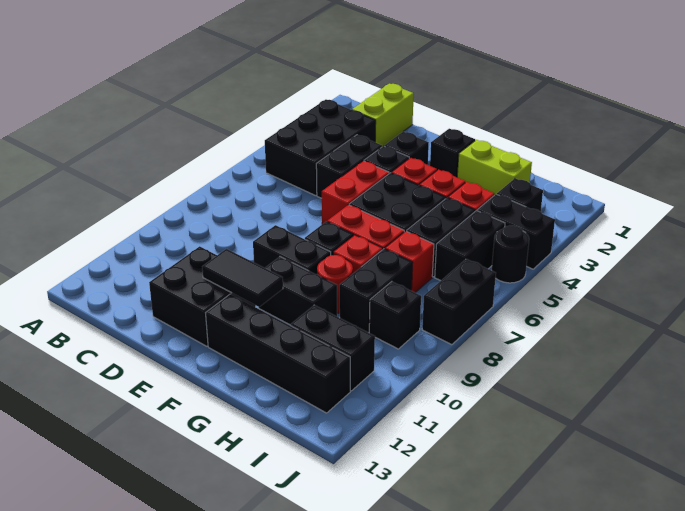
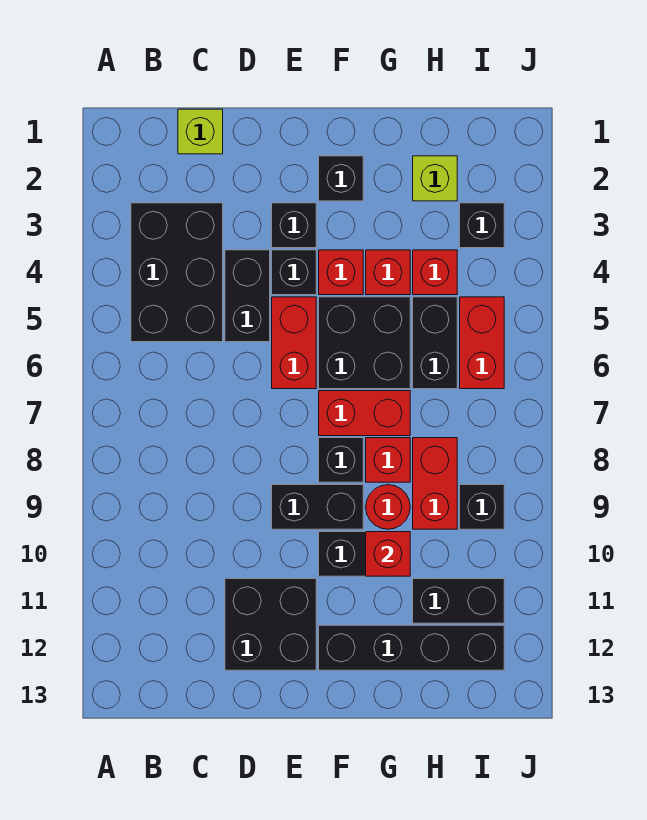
lime brick C1:C2 level 1 -> lime brick C1 level 1
black tile E11:F11 level 2 -> none
lime brick G2:H2 level 1 -> lime brick H2 level 1
red brick H7 level 1 -> red brick G10 level 2
black brick H8:H9 level 1 -> red brick H8:H9 level 1
black brick I4:J4 level 1 -> none
black brick I5:I6 level 1 -> red brick I5:I6 level 1
black round brick J5 level 1 -> none
black brick J7:J8 level 1 -> none

